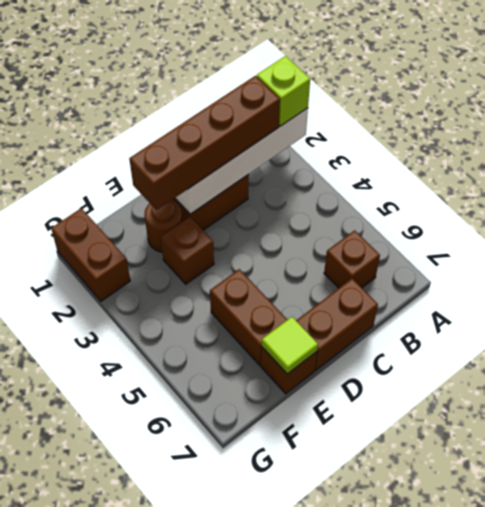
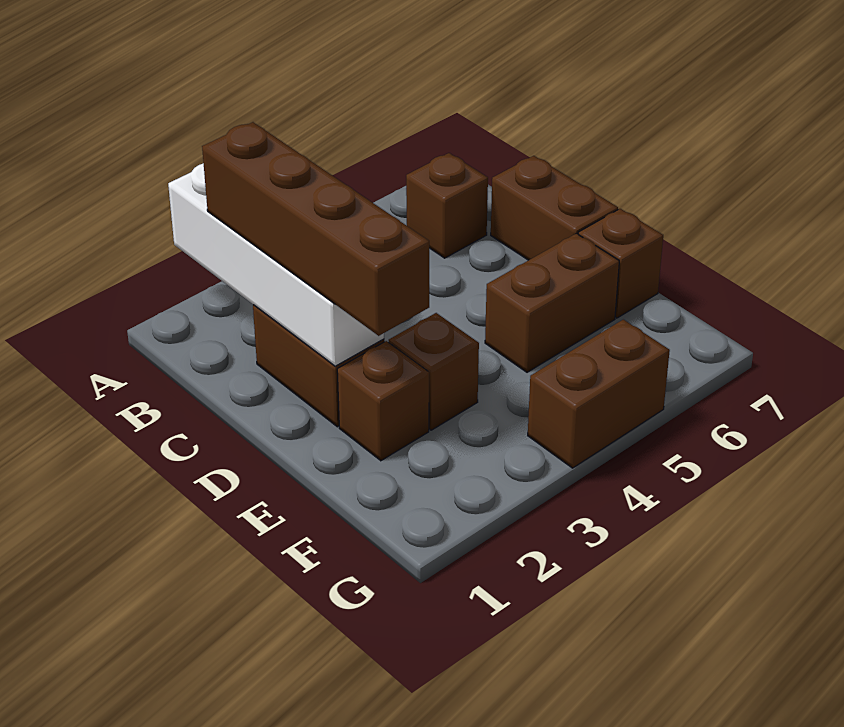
lime brick A2 level 3 -> none
brown round brick E2 level 1 -> brown brick E2 level 1
lime tile E7 level 2 -> none
brown brick G1:G2 level 1 -> brown brick G4:G5 level 1

